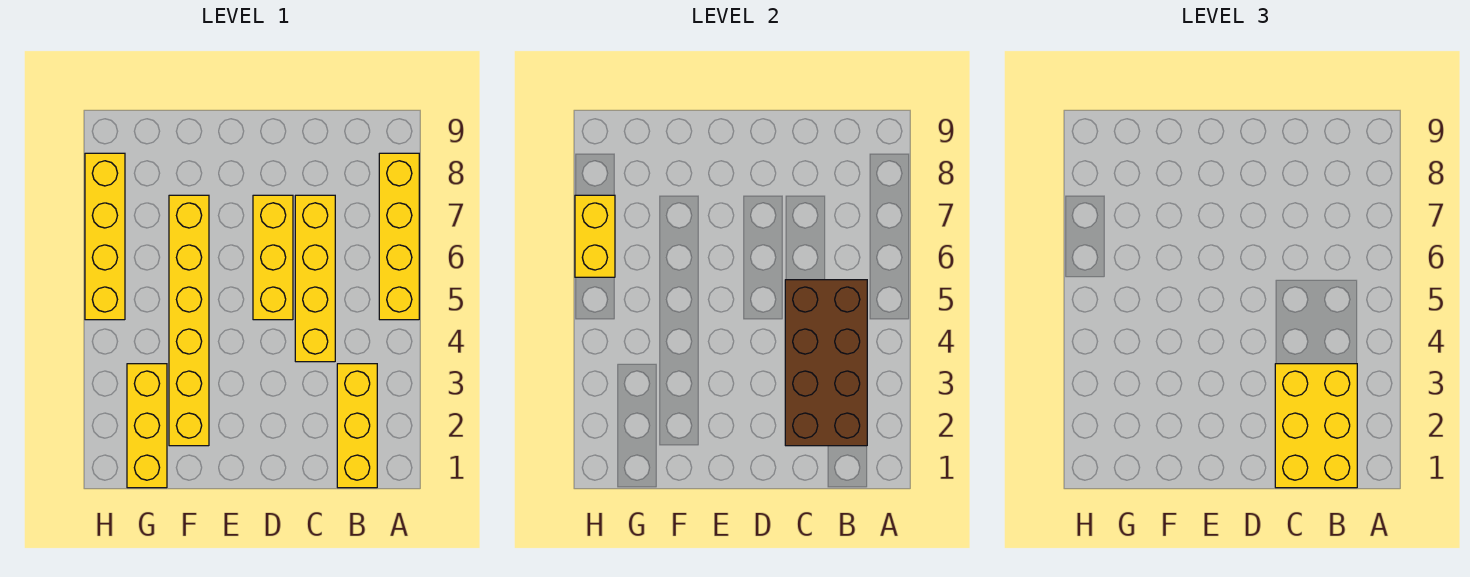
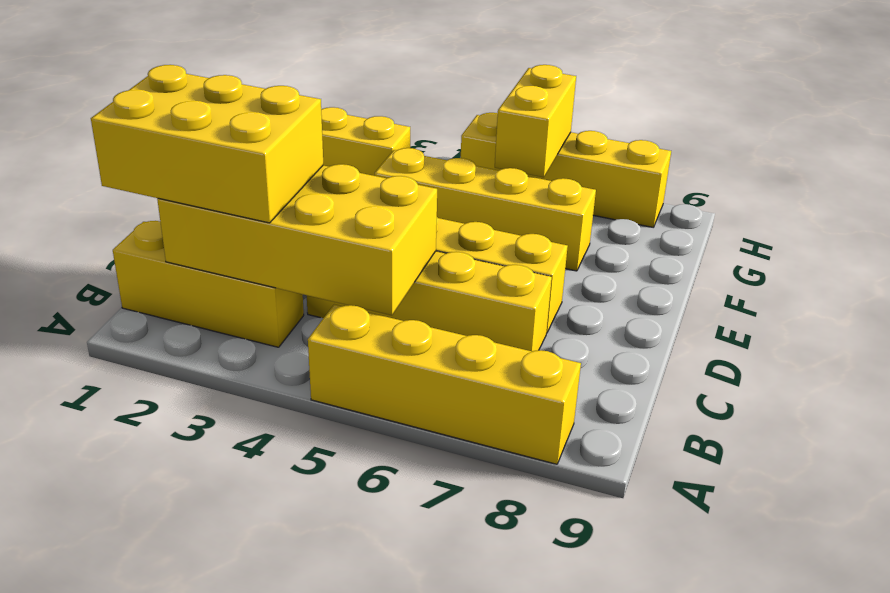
brown brick B2:C5 level 2 -> yellow brick B2:C5 level 2
yellow brick F2:F7 level 1 -> yellow brick F4:F7 level 1
yellow brick H6:H7 level 2 -> yellow brick G6:H6 level 2

